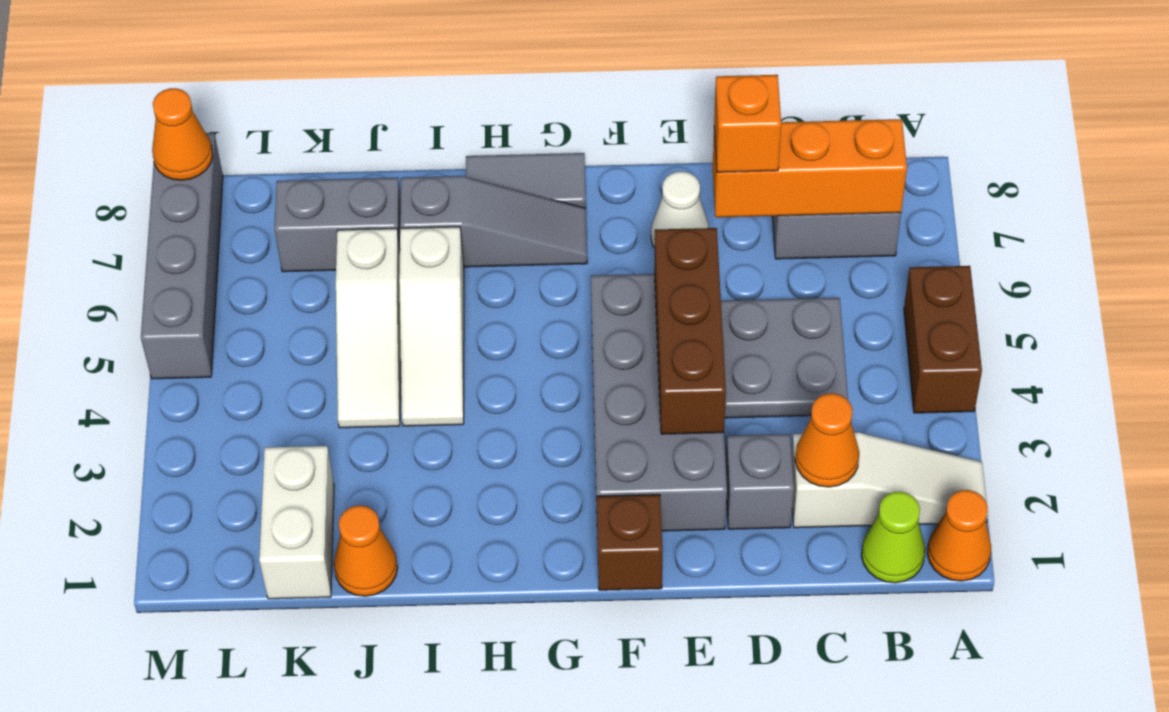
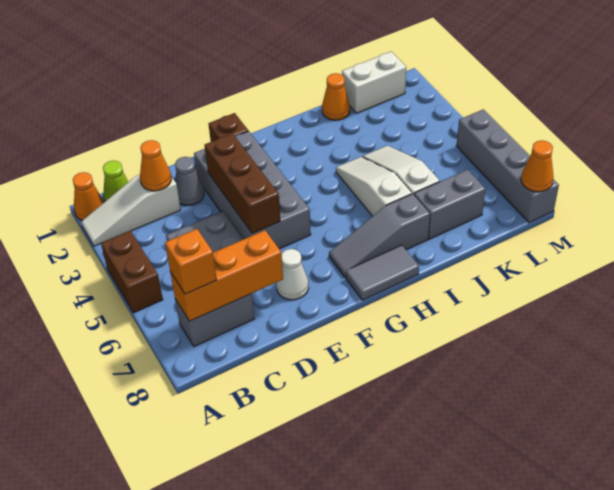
grey brick D2 level 1 -> grey cone D2 level 1
orange brick D7 level 3 -> orange brick B7 level 3
white brick K1:K2 level 1 -> white brick K1:L1 level 1

